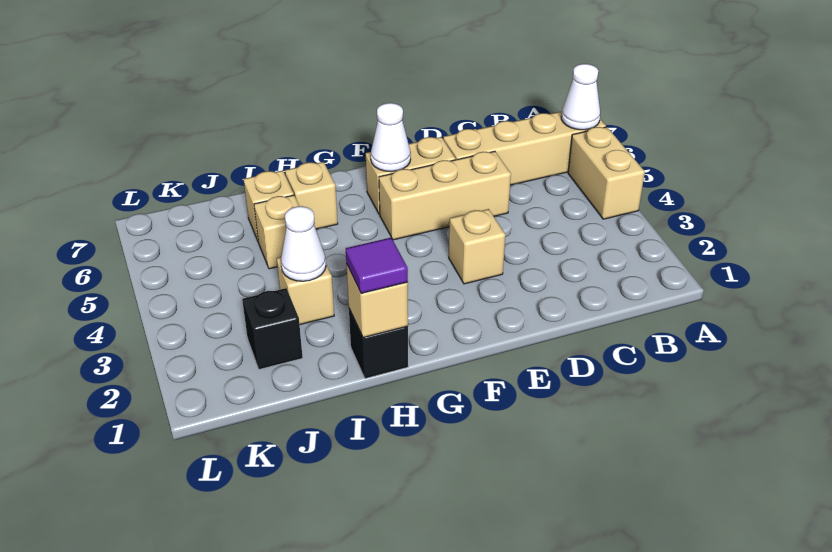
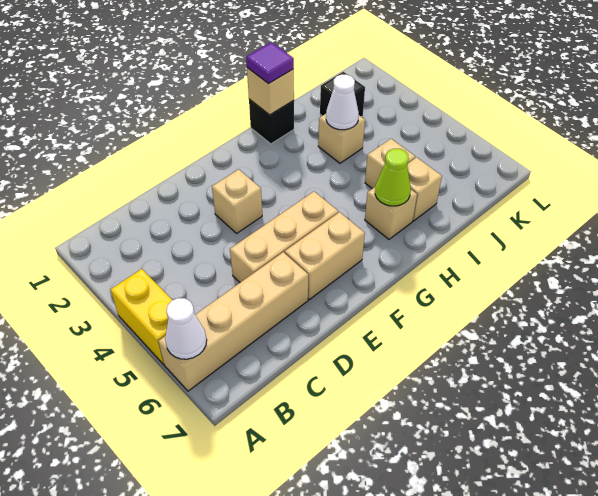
tan brick A4:A5 level 1 -> yellow brick A4:A5 level 1
white cone F6 level 2 -> none
none -> lime cone H6 level 2

